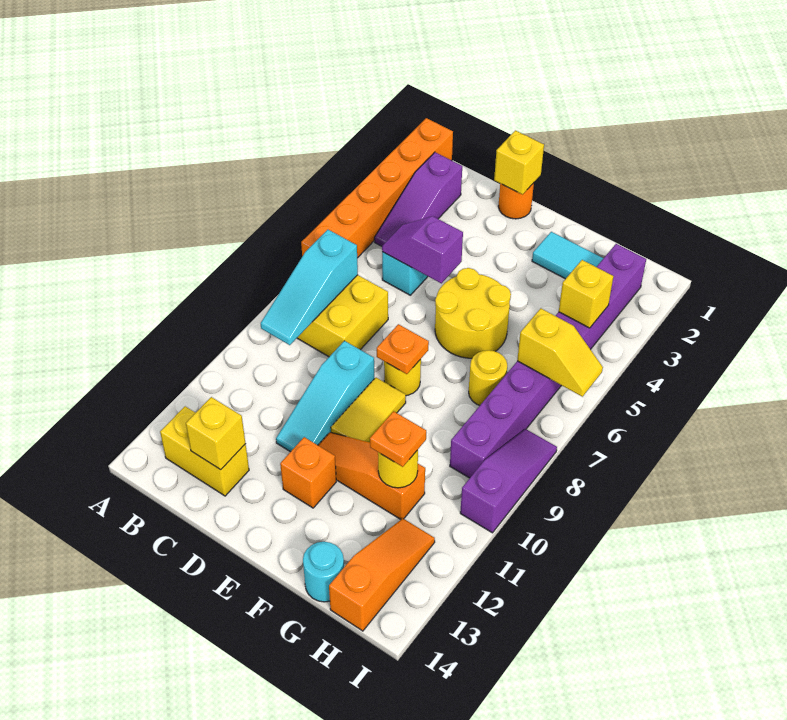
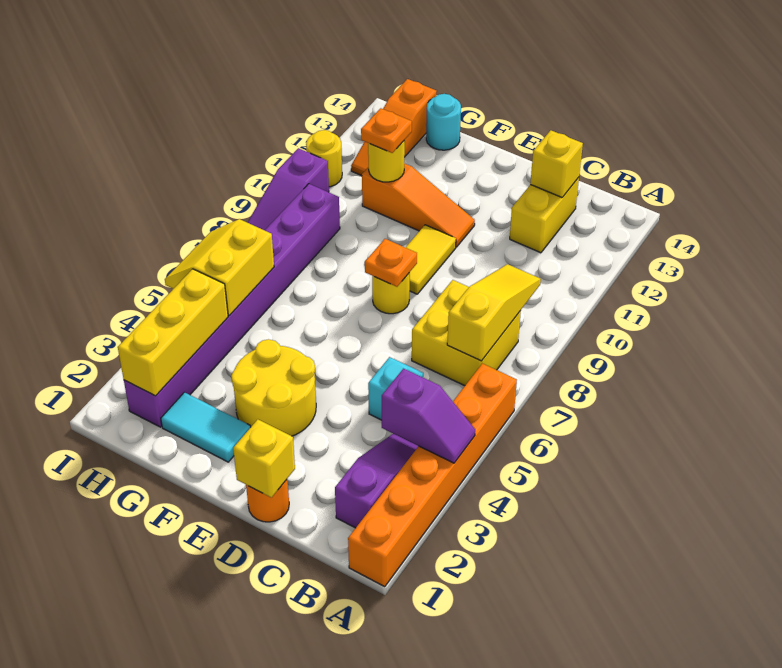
cyan slope B7:B9 level 2 top 7 -> yellow slope B7:B9 level 2 top 7
yellow brick B13:C13 level 1 -> yellow brick C12:C13 level 1
purple slope C5:D5 level 2 top D -> purple slope A4:B4 level 2 top B
cyan slope D9:D11 level 1 top 9 -> none
yellow round brick E5:F6 level 1 -> yellow round brick E3:F4 level 1
orange brick E12 level 1 -> none
yellow round brick G7 level 1 -> yellow round brick I11 level 1
yellow brick H4 level 2 -> yellow brick H2:H4 level 2
yellow slope H6:I6 level 2 top H -> yellow slope H5:I6 level 2 top H

